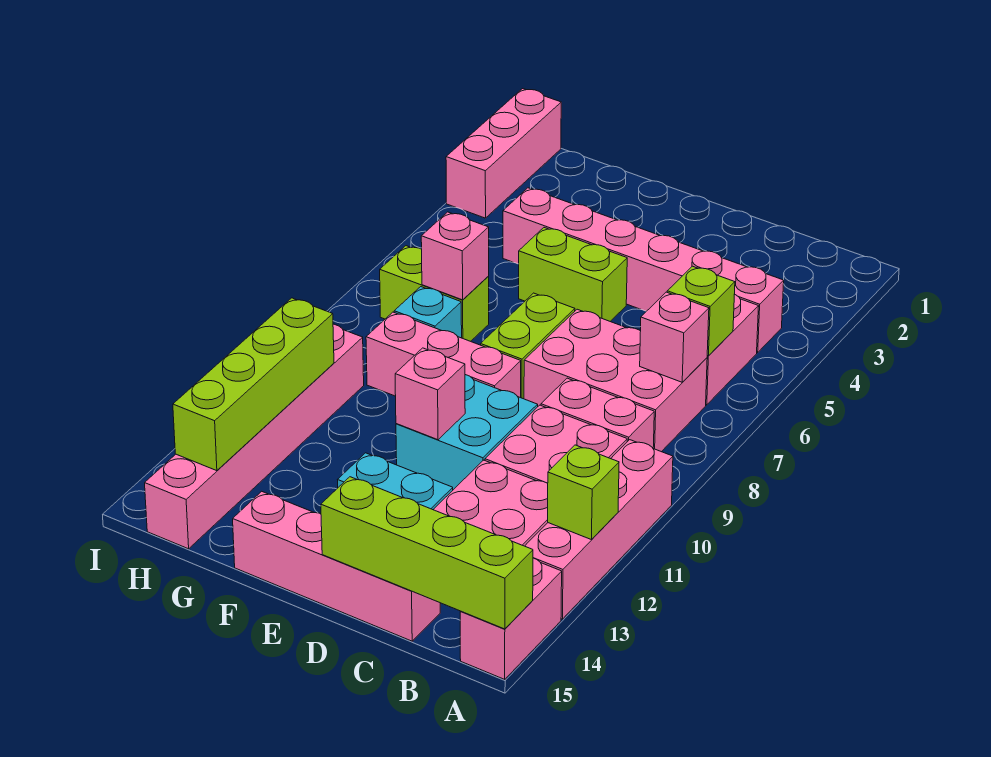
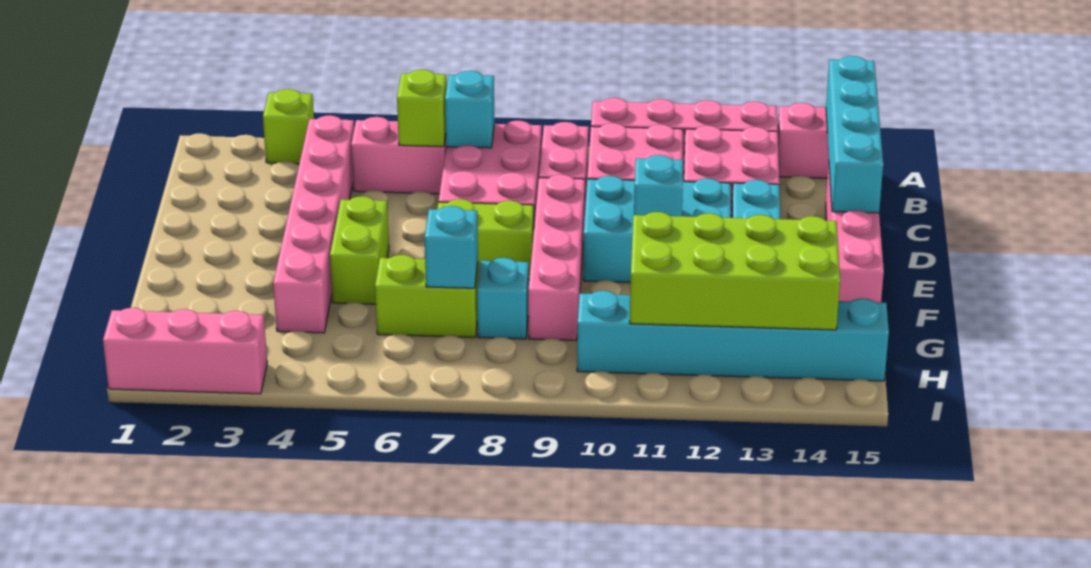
lime brick A12 level 2 -> lime brick A3 level 1
lime brick A15:D15 level 2 -> cyan brick A15:D15 level 2
pink brick B7 level 2 -> cyan brick B7 level 2
cyan brick D10:E11 level 1 -> cyan brick D10:E12 level 1
pink brick E9:G9 level 1 -> pink brick D9:G9 level 1
pink brick E11 level 2 -> cyan brick E11 level 2
lime brick G7:H7 level 1 -> lime brick G6:G7 level 1
pink brick G7 level 2 -> cyan brick G7 level 2
pink brick H10:H15 level 1 -> cyan brick H10:H15 level 1
lime brick H11:H14 level 2 -> lime brick G11:H14 level 2

